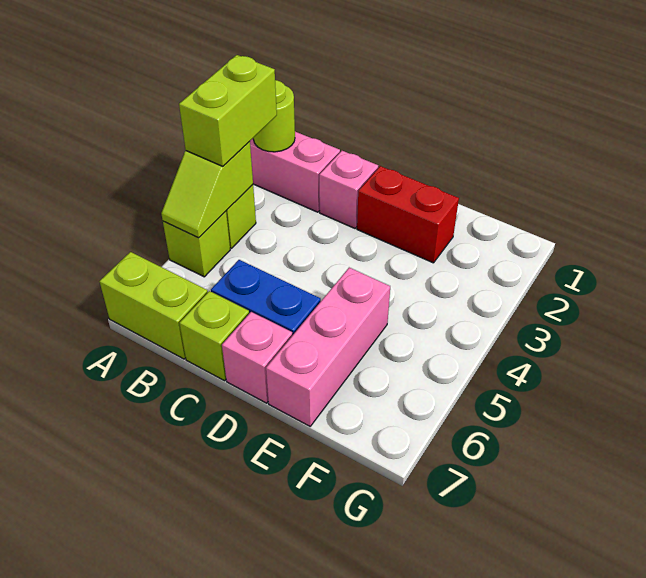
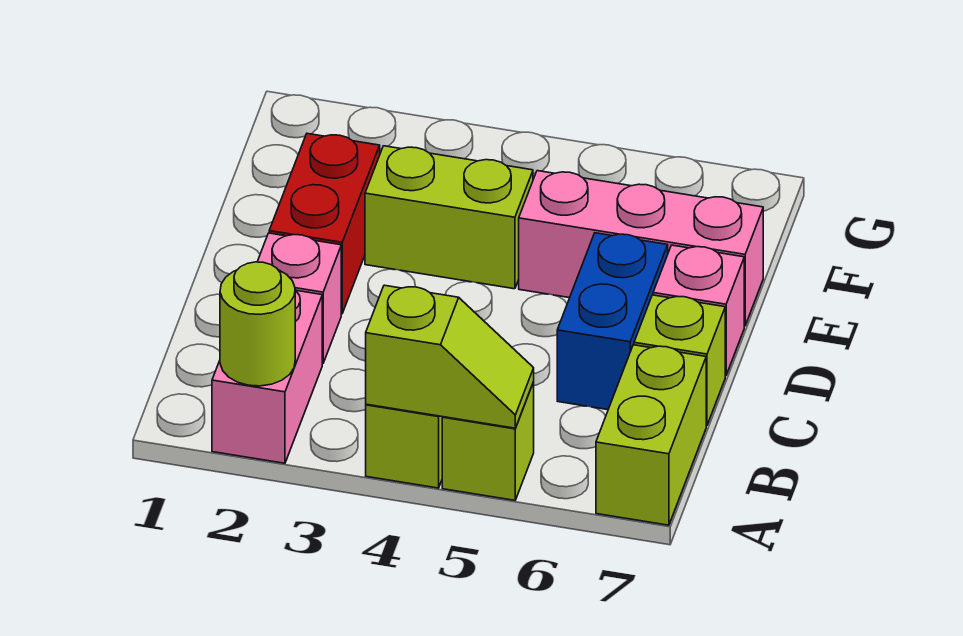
lime brick A3:A4 level 3 -> lime brick E3:E4 level 1

